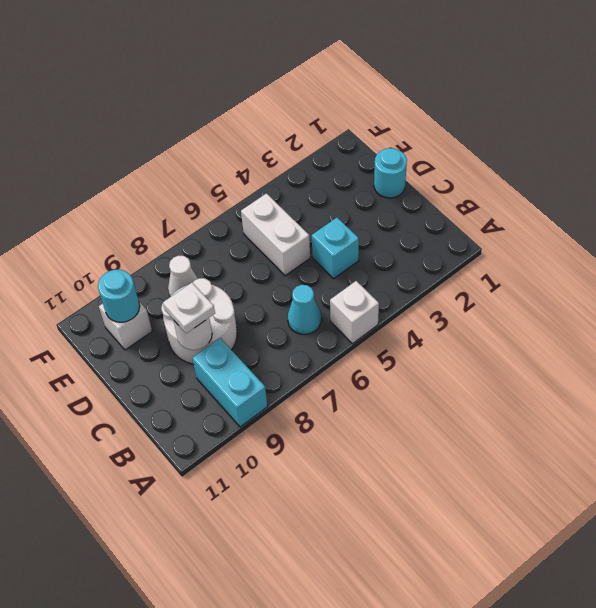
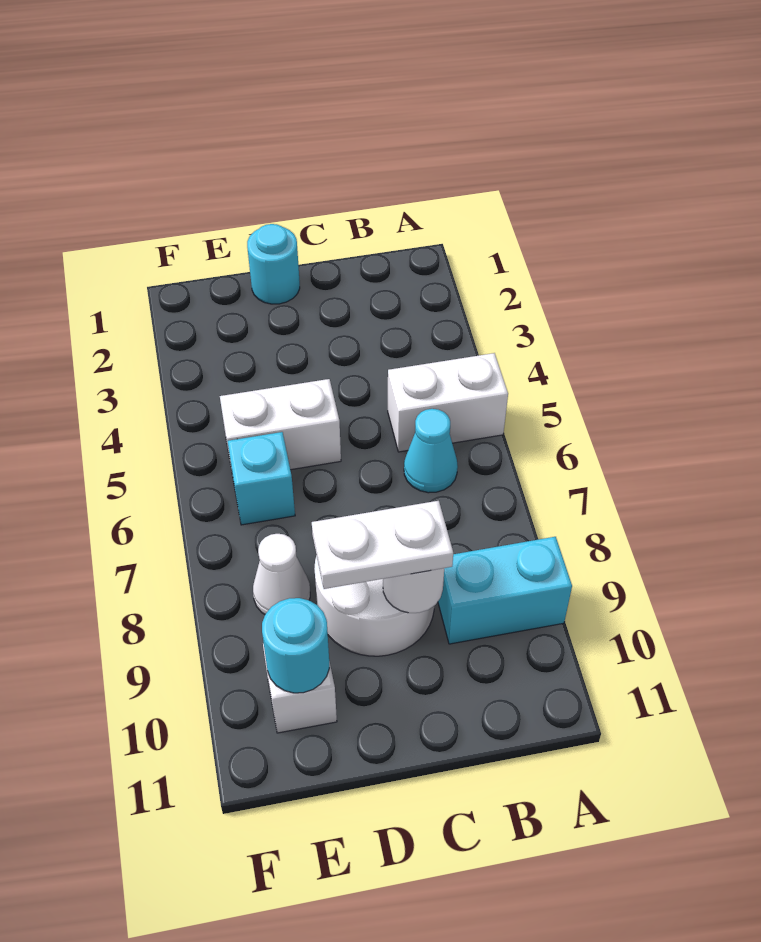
white brick A5 level 1 -> white brick A5:B5 level 1
cyan brick C4 level 1 -> cyan brick E6 level 1
white plate C9 level 3 -> white plate C9:D9 level 3

